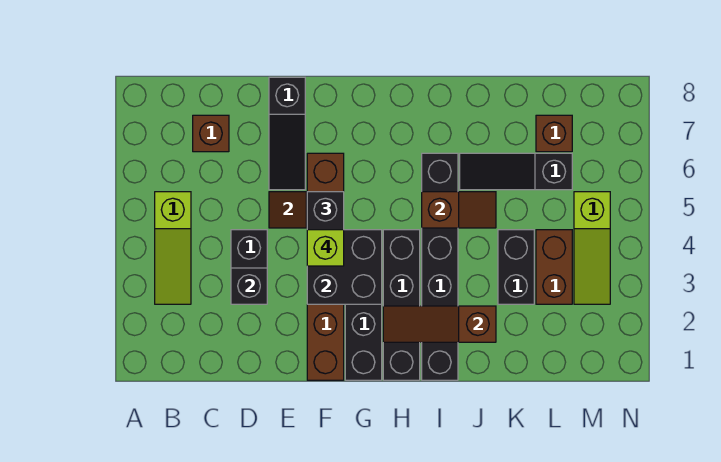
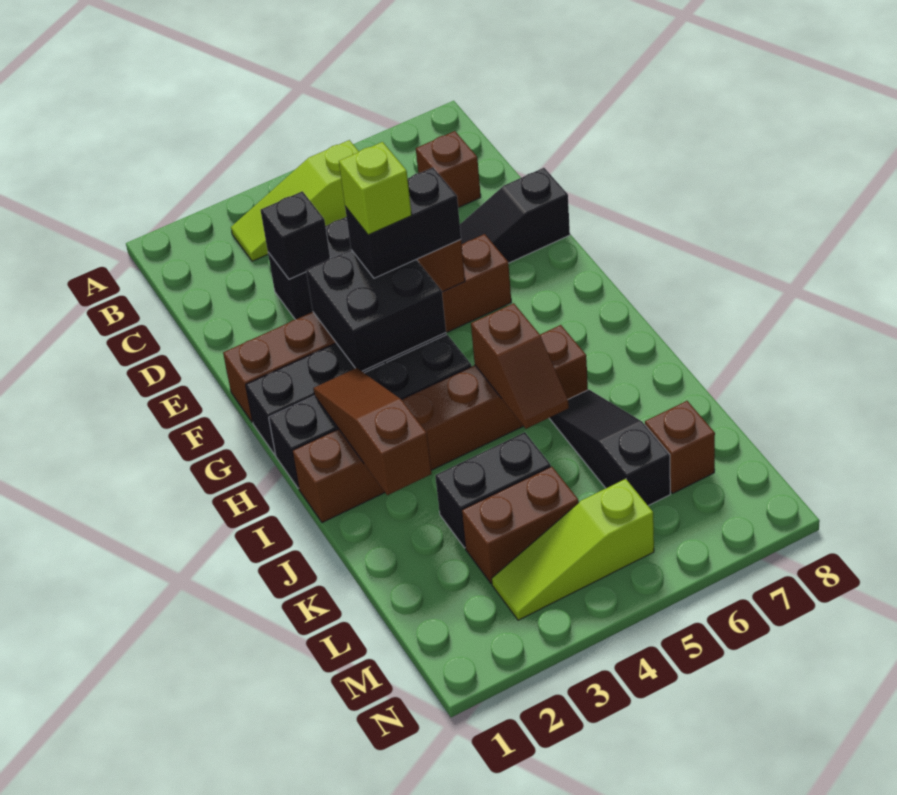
black brick I1:I6 level 1 -> brown brick I1:I6 level 1

